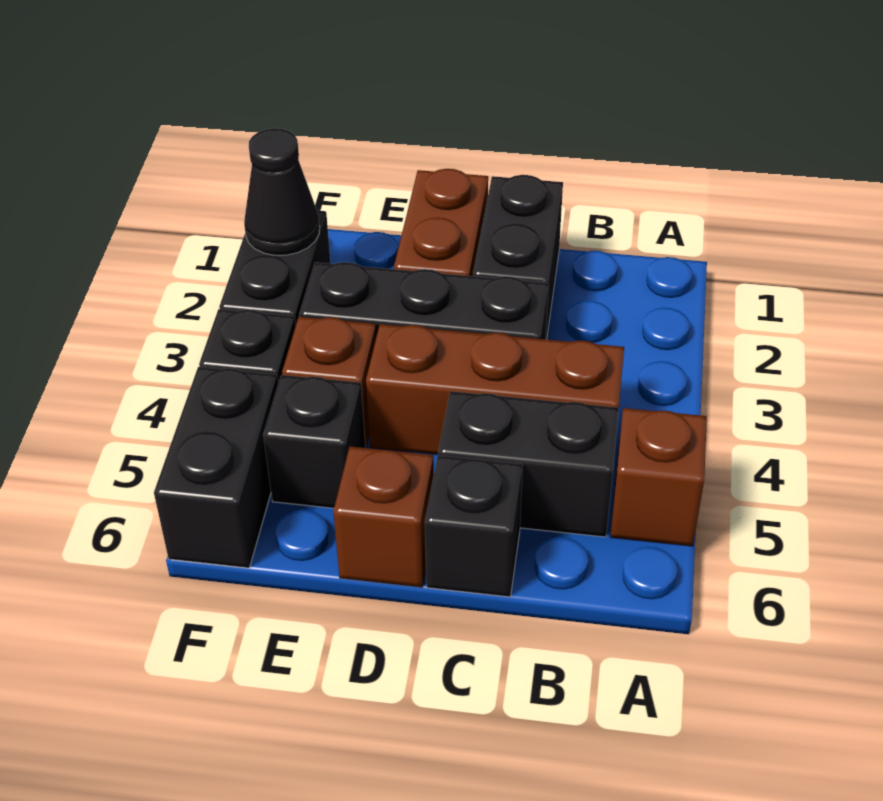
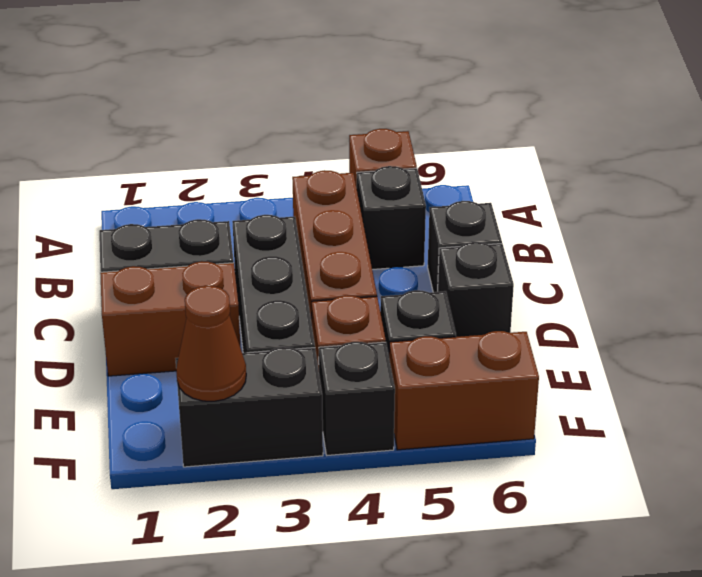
black brick B5:C5 level 1 -> black brick B5 level 1
brown brick D6 level 1 -> black brick D6 level 1
black cone F2 level 2 -> brown cone F2 level 2
black brick F5:F6 level 1 -> brown brick F5:F6 level 1

